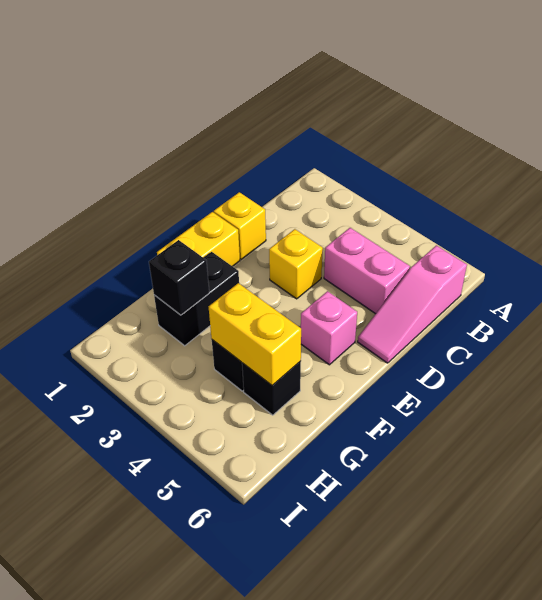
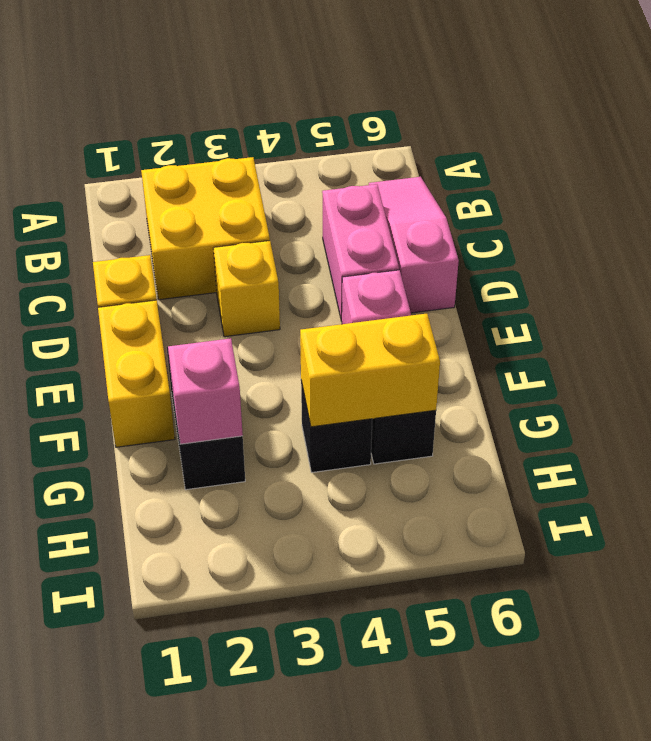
none -> yellow brick B2:C3 level 1
pink slope B6:D6 level 1 top B -> pink slope B6:D6 level 1 top D
pink brick C4:C5 level 1 -> pink brick C5:D5 level 1
black brick G2 level 2 -> pink brick G2 level 2

